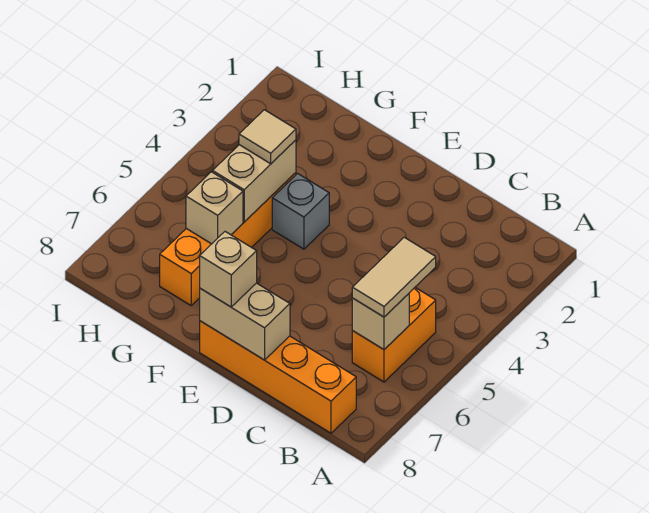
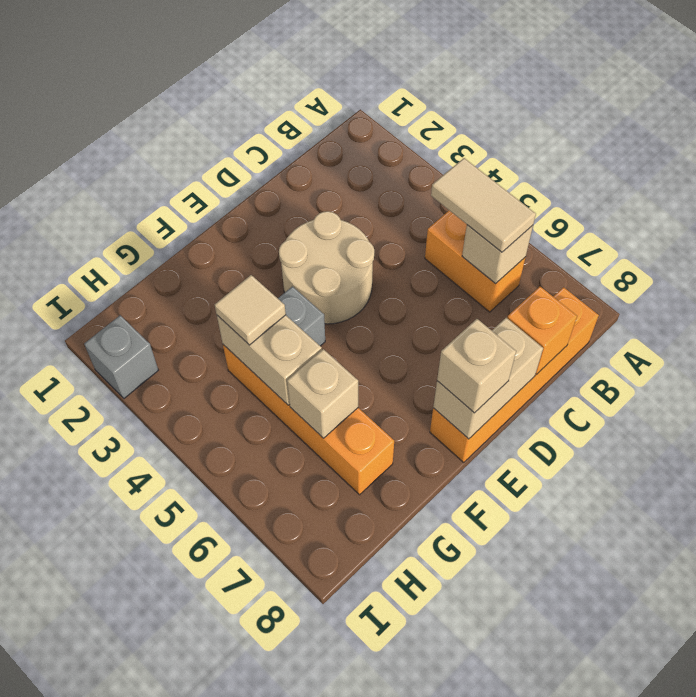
none -> orange brick C8 level 2
none -> tan round brick D3:E4 level 1
none -> grey brick I2 level 1

